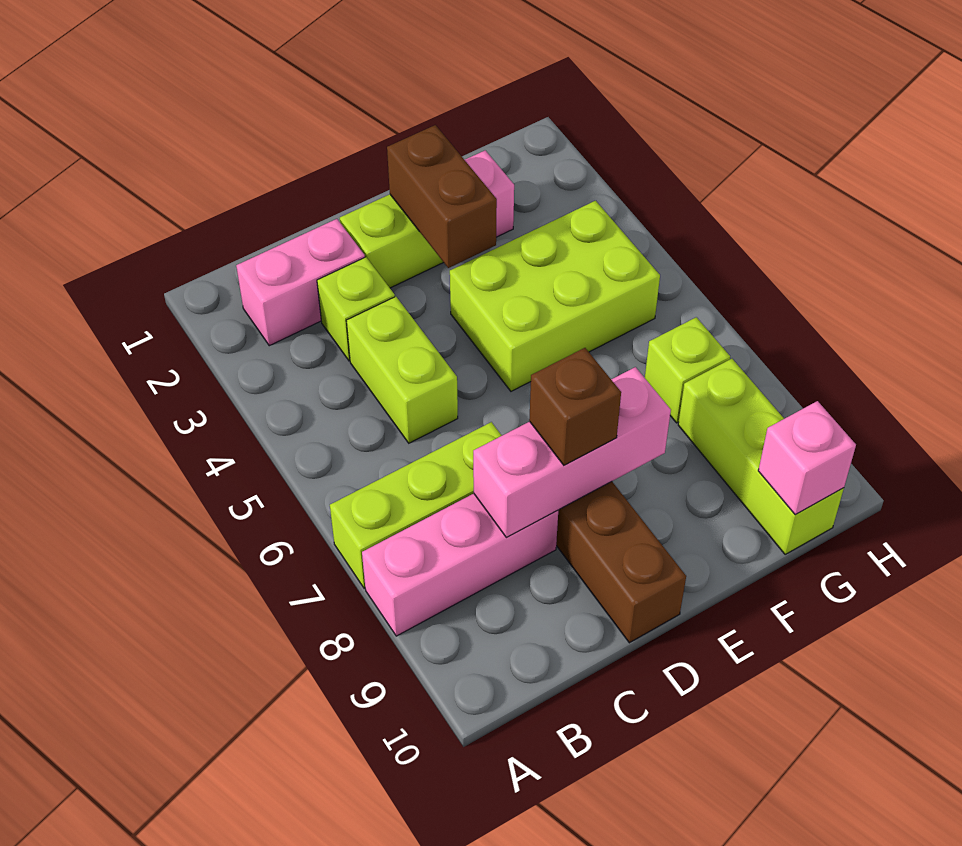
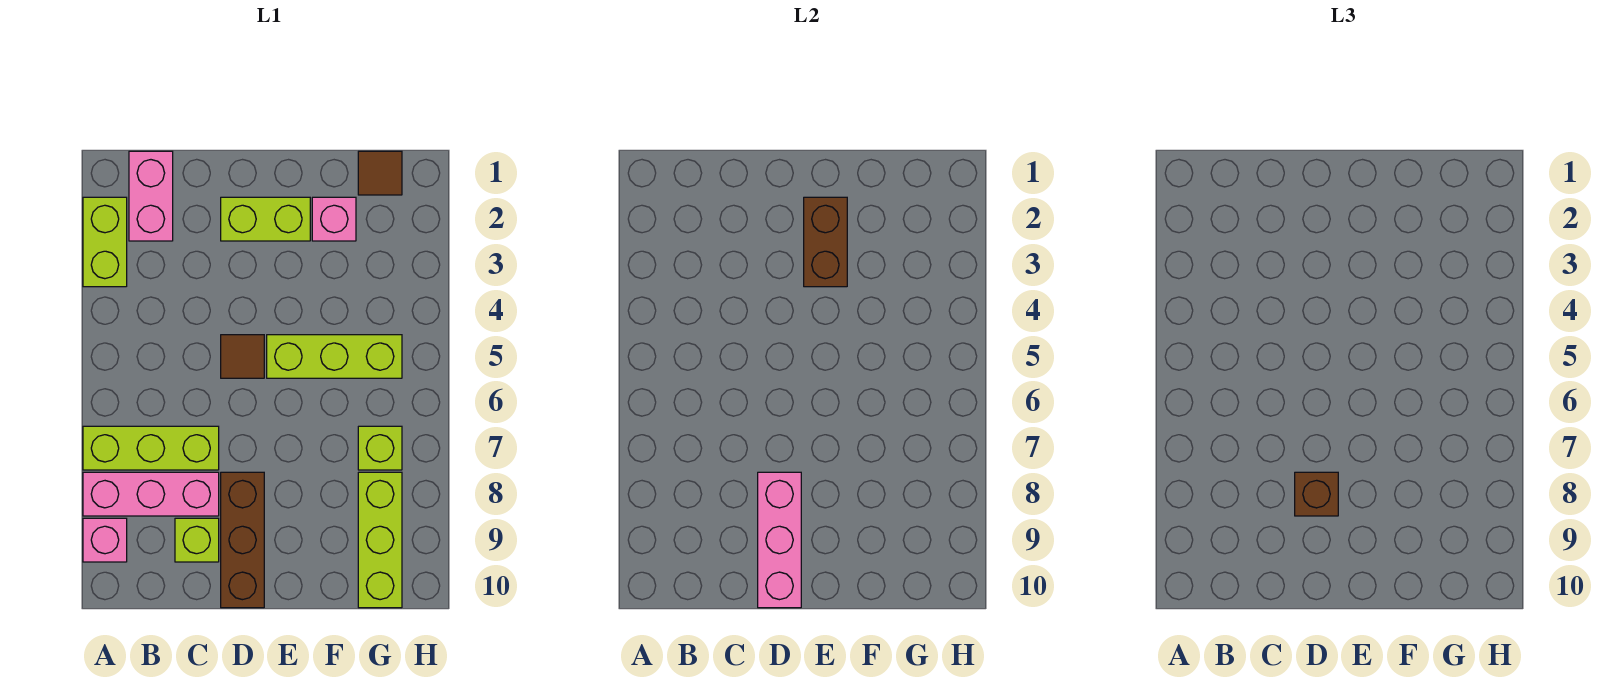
pink brick B2:C2 level 1 -> pink brick B1:B2 level 1
lime brick C3 level 1 -> lime brick C9 level 1
lime brick C4:C5 level 1 -> lime brick A2:A3 level 1
pink brick C8:E8 level 2 -> pink brick D8:D10 level 2
none -> brown tile D5 level 1
lime brick E4:G5 level 1 -> lime brick E5:G5 level 1
none -> brown tile G1 level 1
pink brick G10 level 2 -> pink brick A9 level 1

